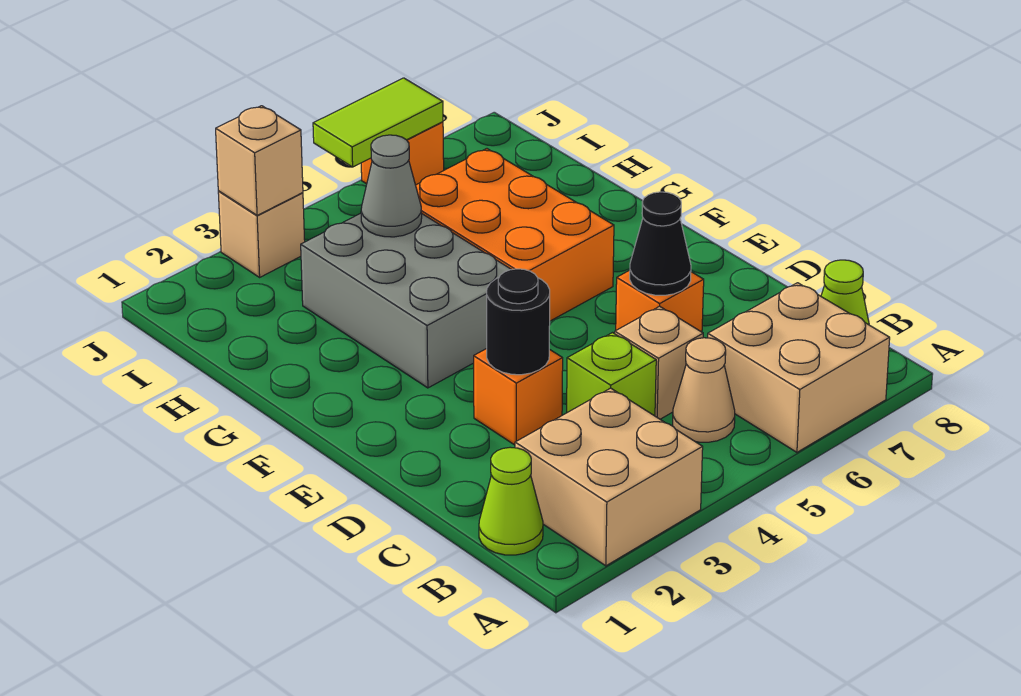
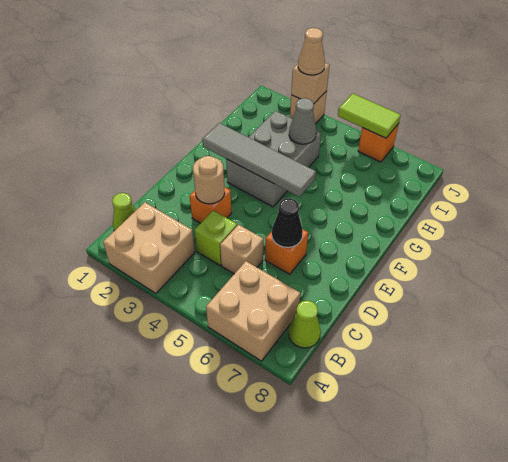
tan cone B5 level 1 -> tan cone J3 level 3
black round brick D3 level 2 -> tan round brick D3 level 2
none -> grey tile F2:F5 level 2
orange brick F5:H6 level 1 -> none

